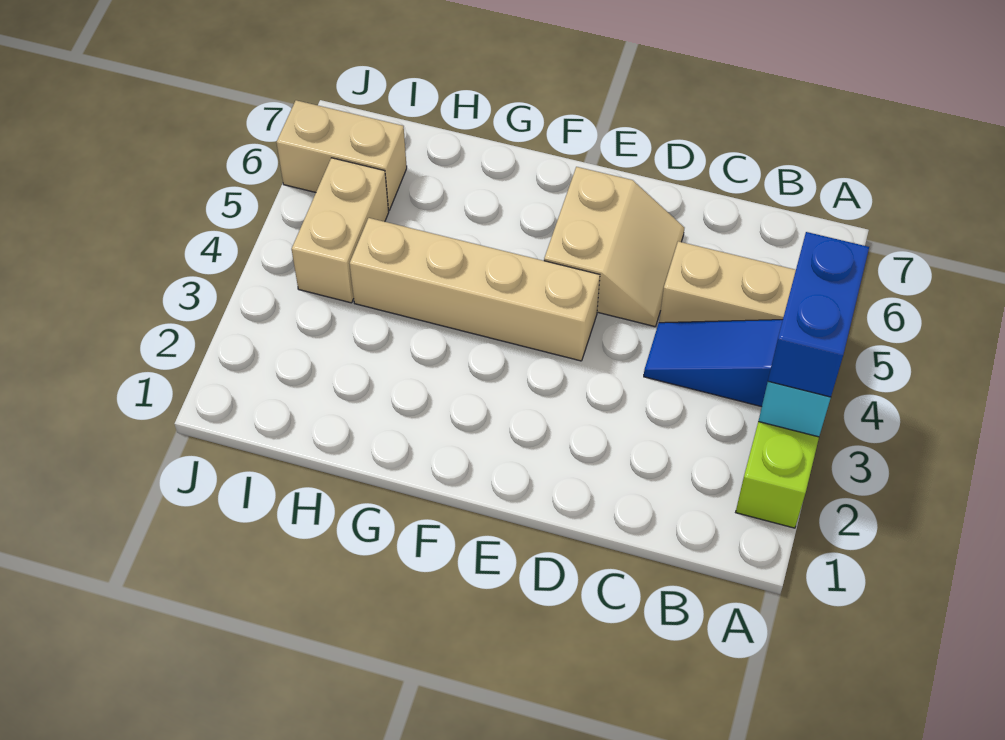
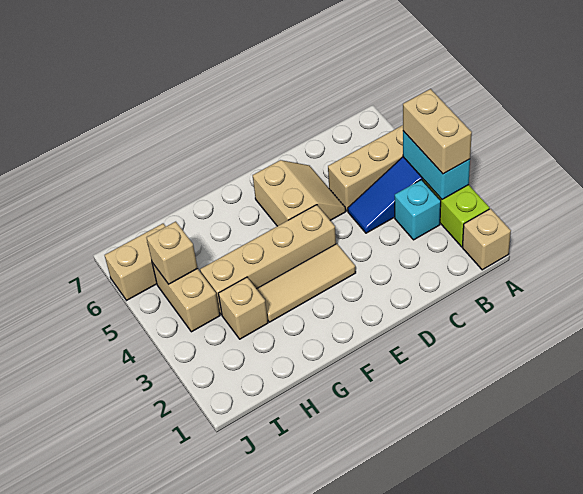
none -> tan brick A1 level 1
blue brick A3:A4 level 3 -> tan brick A3:A4 level 3
none -> cyan brick B3 level 1
none -> tan tile E3:G3 level 1
none -> tan brick H3 level 1
none -> tan brick I5 level 2

